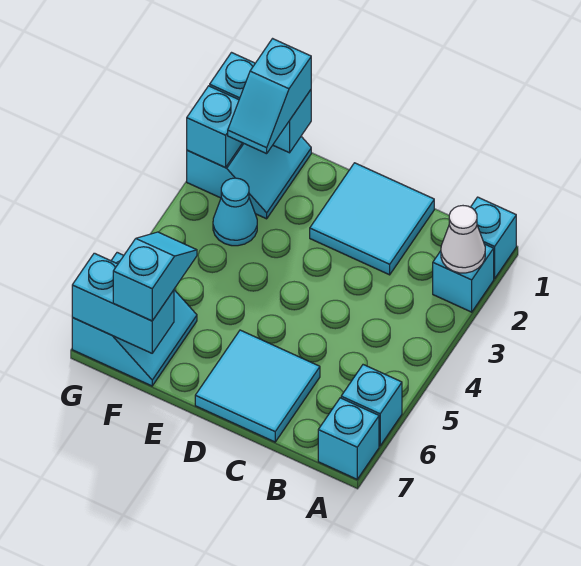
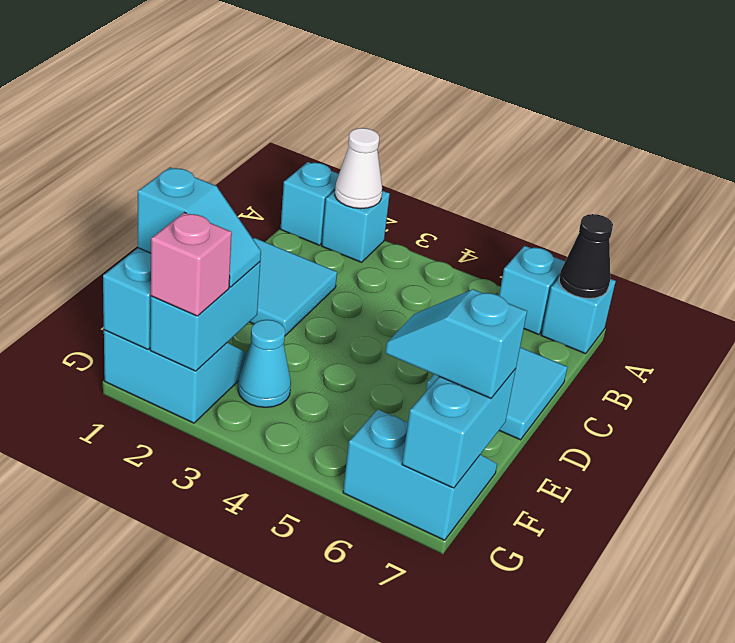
none -> black cone A7 level 2
cyan brick G2 level 2 -> cyan brick F2:G2 level 2
none -> pink brick G2 level 3

